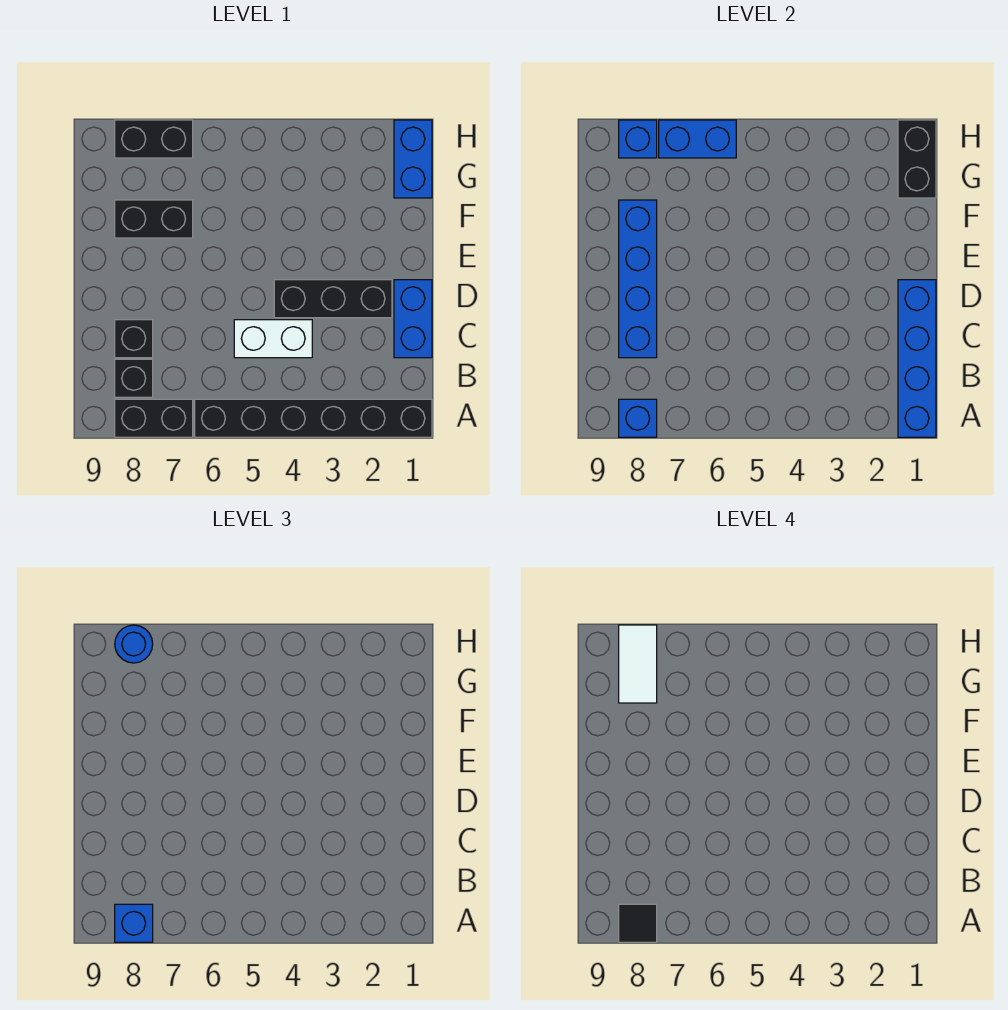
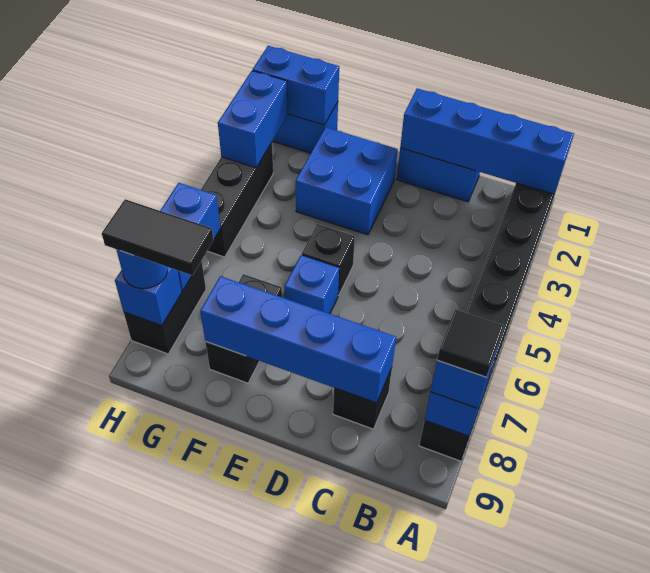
black brick B8 level 1 -> black brick E5 level 1
white brick C4:C5 level 1 -> none
black brick D2:D4 level 1 -> black brick H3:H5 level 1
none -> blue brick E2:F3 level 1
none -> blue brick E6 level 1
black brick G1:H1 level 2 -> blue brick G1:H1 level 2
white tile G8:H8 level 4 -> black tile G8:H8 level 4
none -> blue brick H2:H3 level 2

